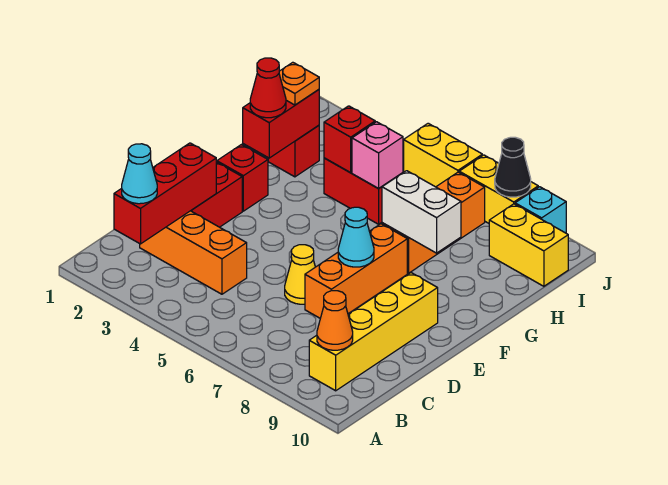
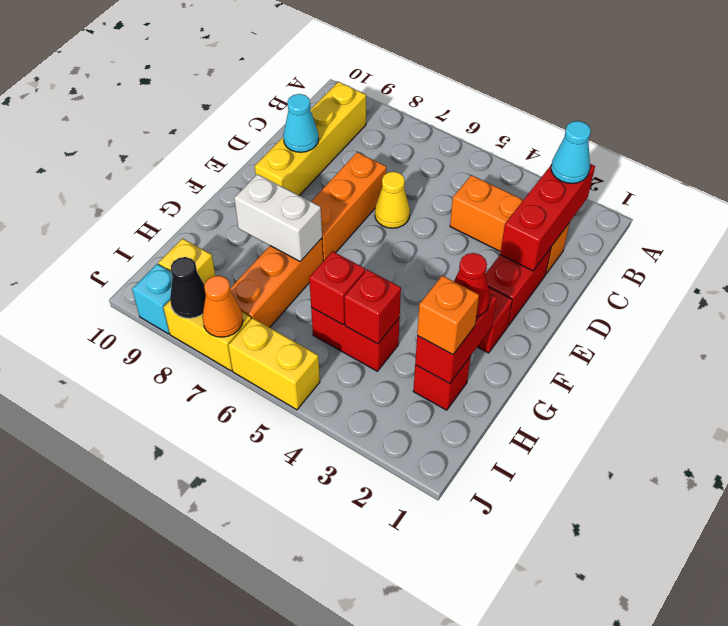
orange cone B9 level 2 -> orange cone J7 level 2
cyan cone E7 level 2 -> cyan cone D9 level 2
orange plate H2 level 3 -> orange brick H2 level 3
pink brick H5 level 2 -> red brick H5 level 2
yellow brick I9:I10 level 1 -> yellow brick I9 level 1

